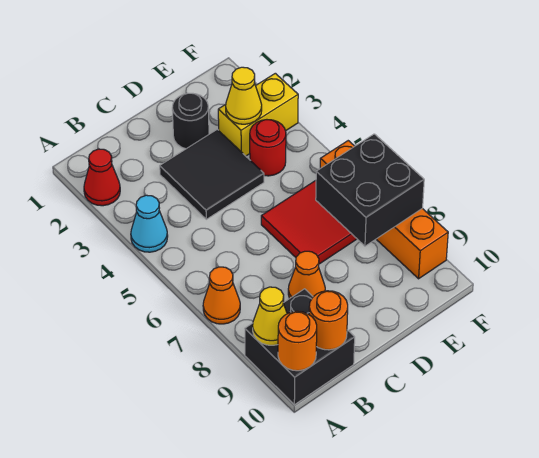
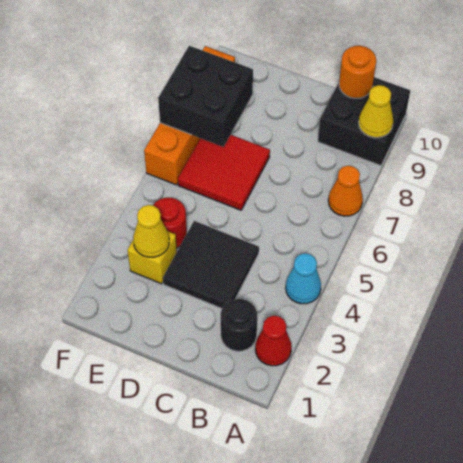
orange round brick A10 level 2 -> none
orange cone C8 level 1 -> none
black round brick D2 level 1 -> black round brick B2 level 1
yellow brick E3:F3 level 1 -> yellow brick E3 level 1

